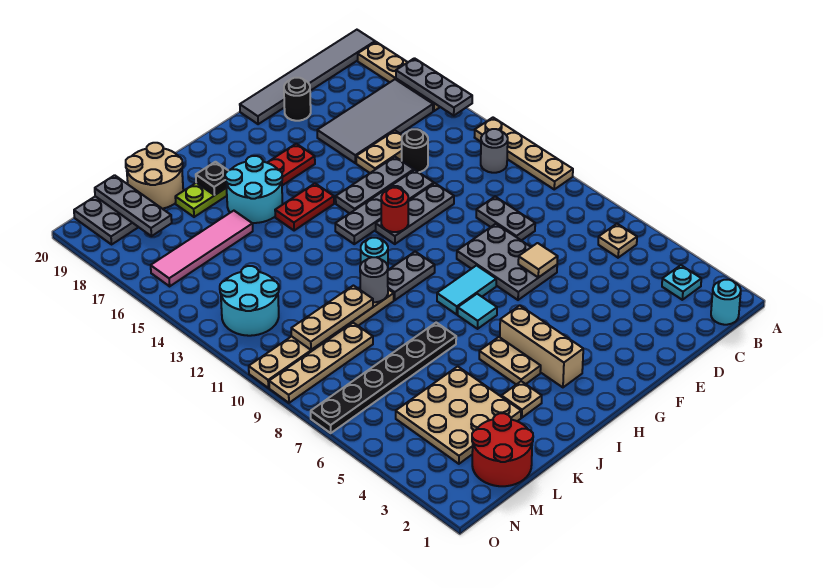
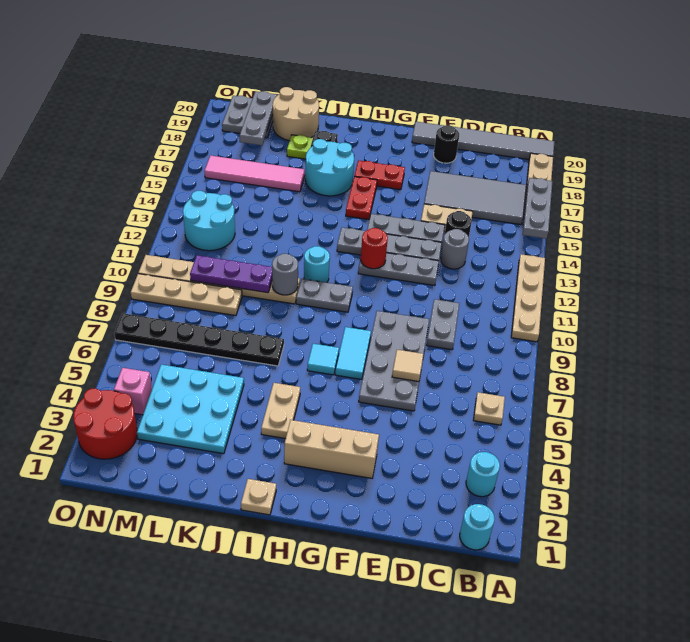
cyan plate B3 level 1 -> cyan round brick B3 level 1
grey round brick B12 level 1 -> grey round brick D13 level 1
grey plate E7:F9 level 1 -> grey plate E6:F9 level 1
cyan tile G8:H8 level 1 -> cyan tile G7:G8 level 1
tan brick H3:H5 level 1 -> tan brick F3:H3 level 1
red plate H15:I15 level 1 -> red plate H15:H16 level 1
tan plate J3 level 1 -> tan plate I1 level 1
tan plate K3:M5 level 1 -> cyan plate K3:M5 level 1
tan plate K10:M10 level 2 -> purple plate K10:M10 level 2
red round brick L1:M2 level 1 -> red round brick N2:O3 level 1
none -> pink brick N4 level 1

